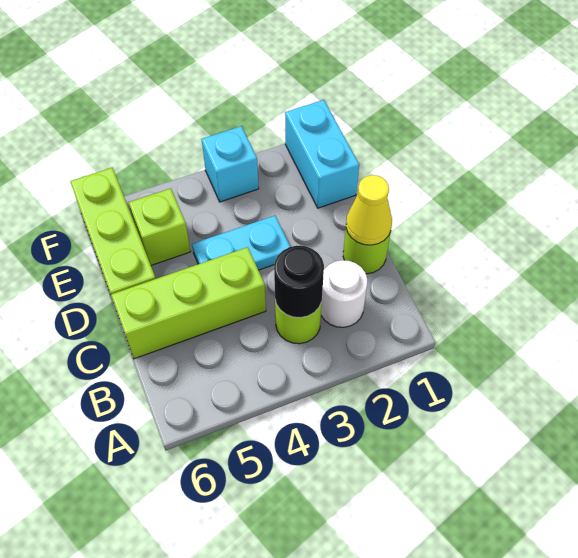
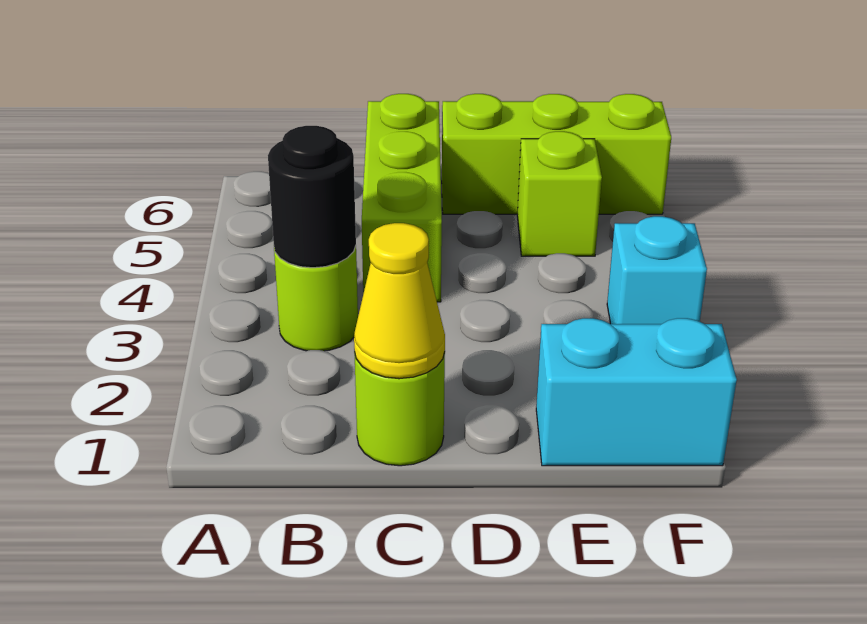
white round brick B2 level 1 -> none
cyan plate D3:D4 level 1 -> none

